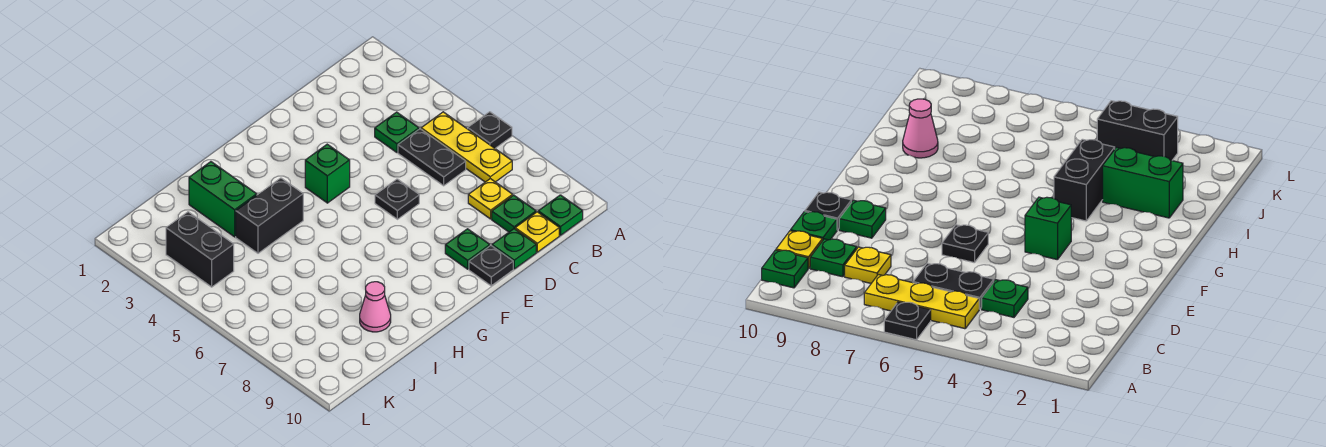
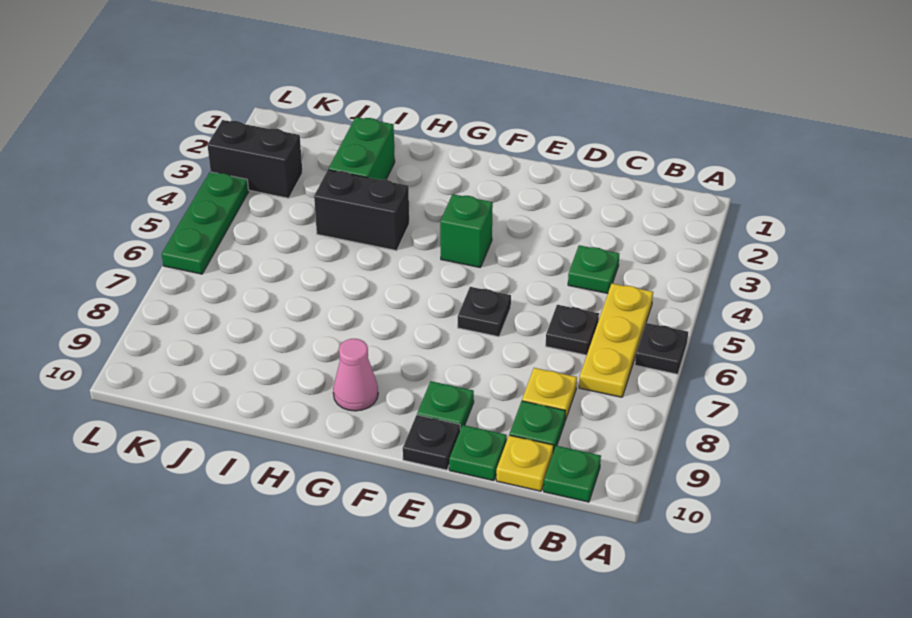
black plate C5:C6 level 1 -> black plate C6 level 1
pink cone I9 level 1 -> pink cone G9 level 1
black brick K3:K4 level 1 -> black brick K3:L3 level 1
none -> green plate L4:L6 level 1

